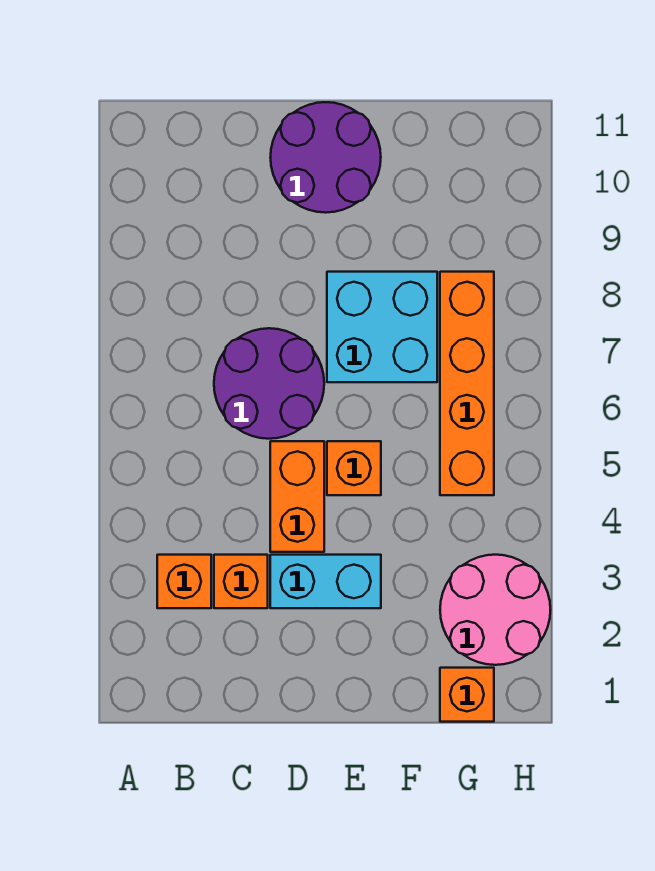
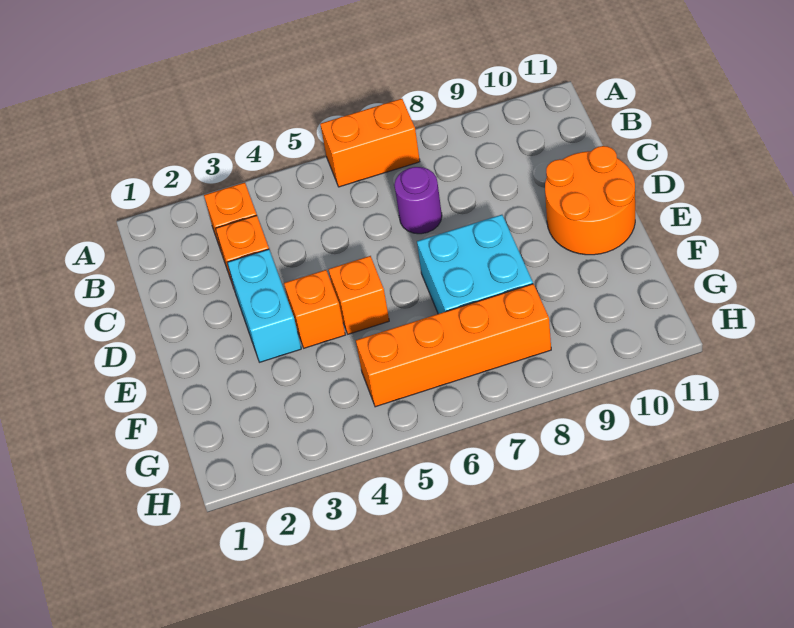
purple round brick C6:D7 level 1 -> purple round brick C7 level 1
orange brick D4:D5 level 1 -> orange brick A6:A7 level 1
purple round brick D10:E11 level 1 -> orange round brick D10:E11 level 1
orange brick G1 level 1 -> orange brick E4 level 1
pink round brick G2:H3 level 1 -> none

